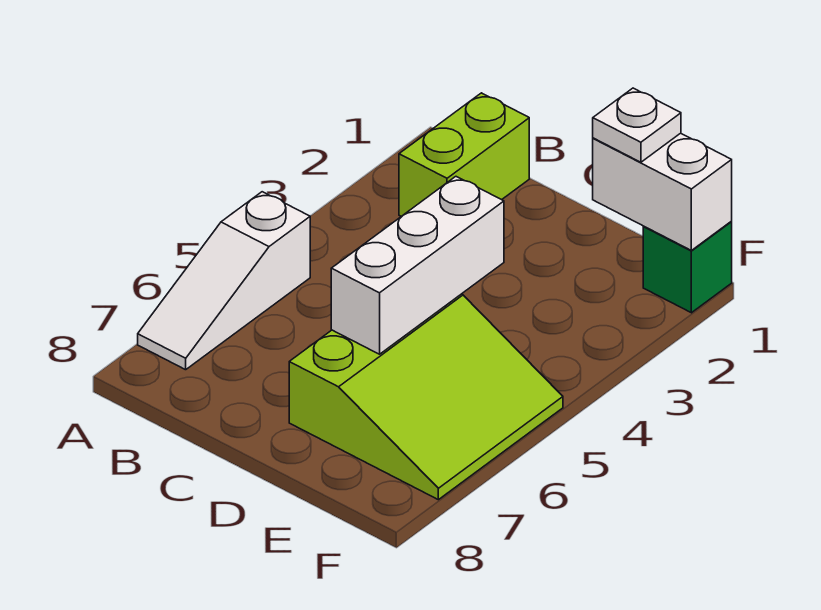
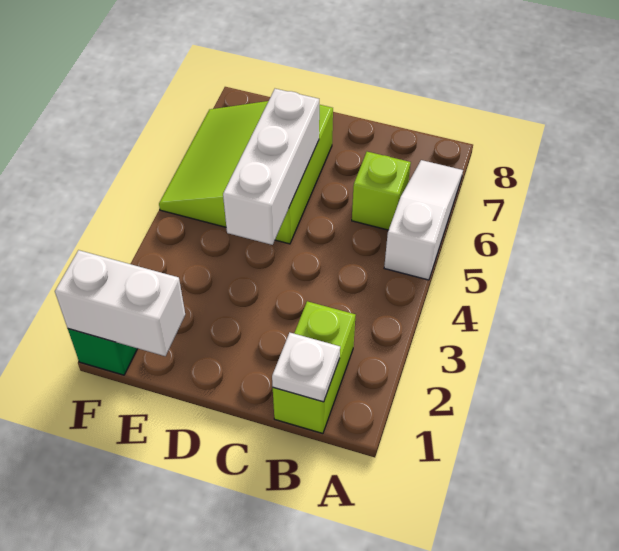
none -> lime brick B6 level 1
white plate E1 level 3 -> white plate B1 level 2

